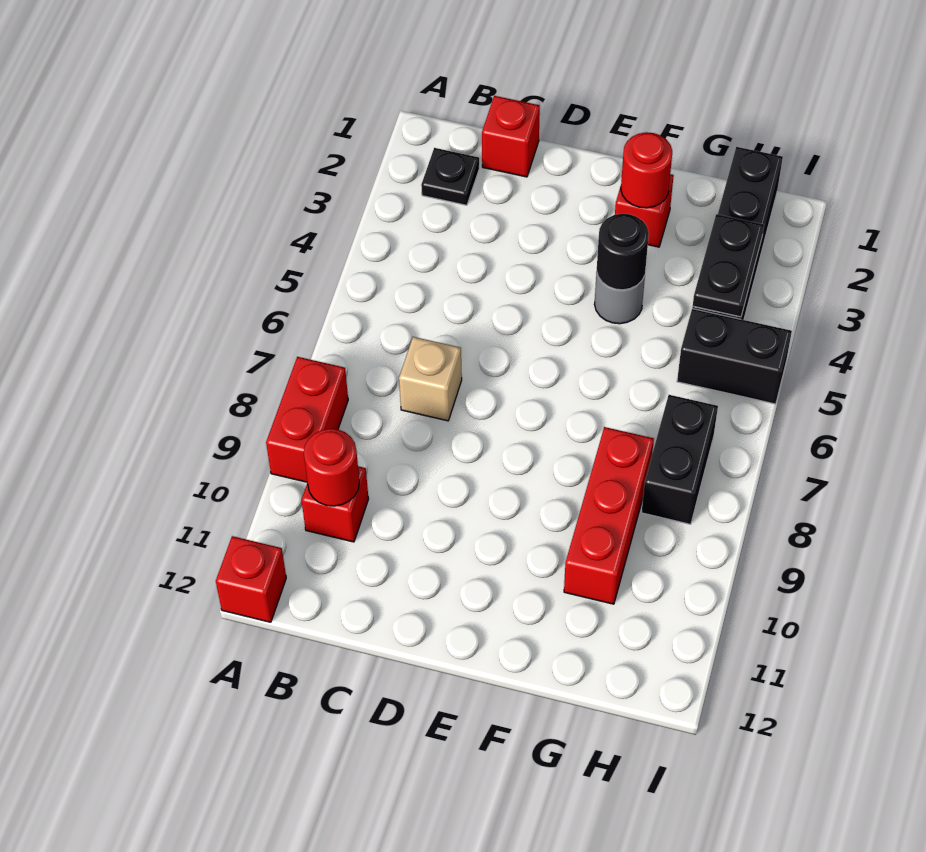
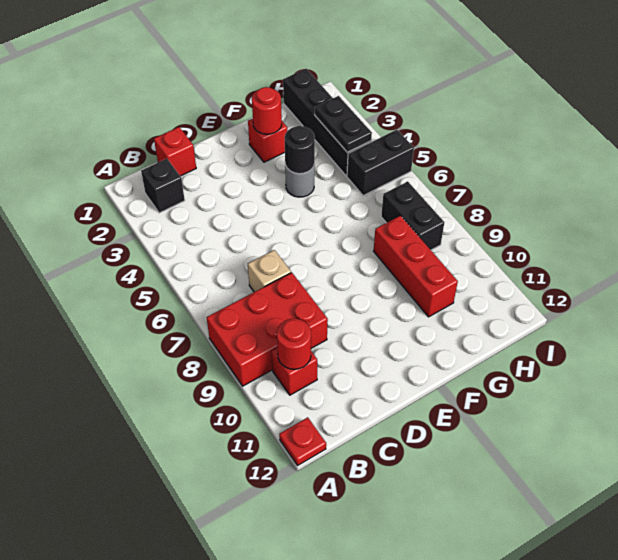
red brick A8:A9 level 1 -> red brick A8:C9 level 1
red brick A12 level 1 -> red plate A12 level 1
black plate B2 level 1 -> black brick B2 level 1

